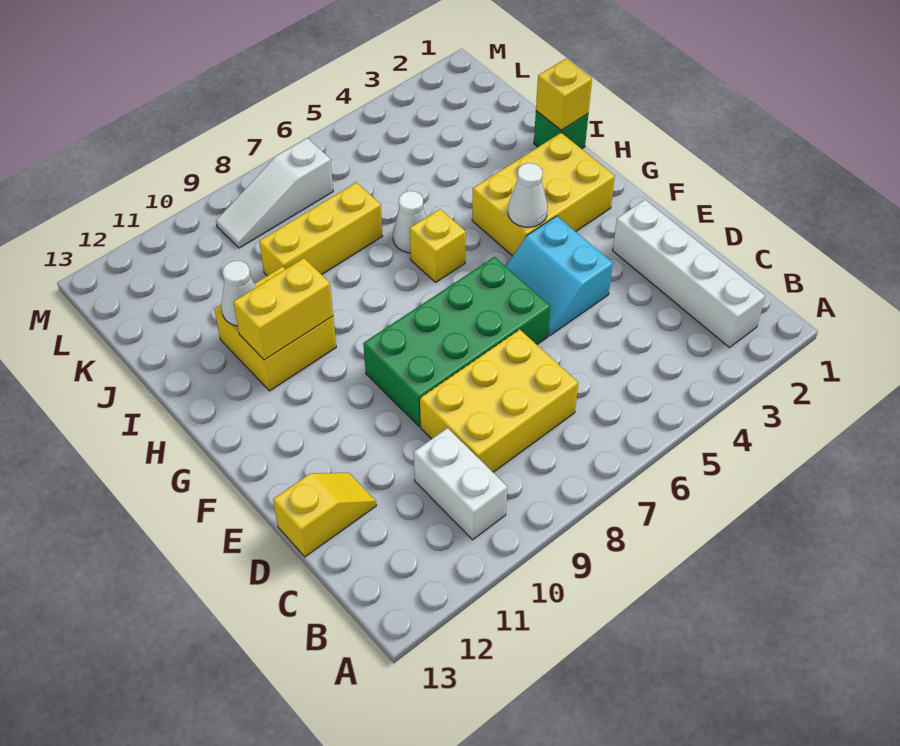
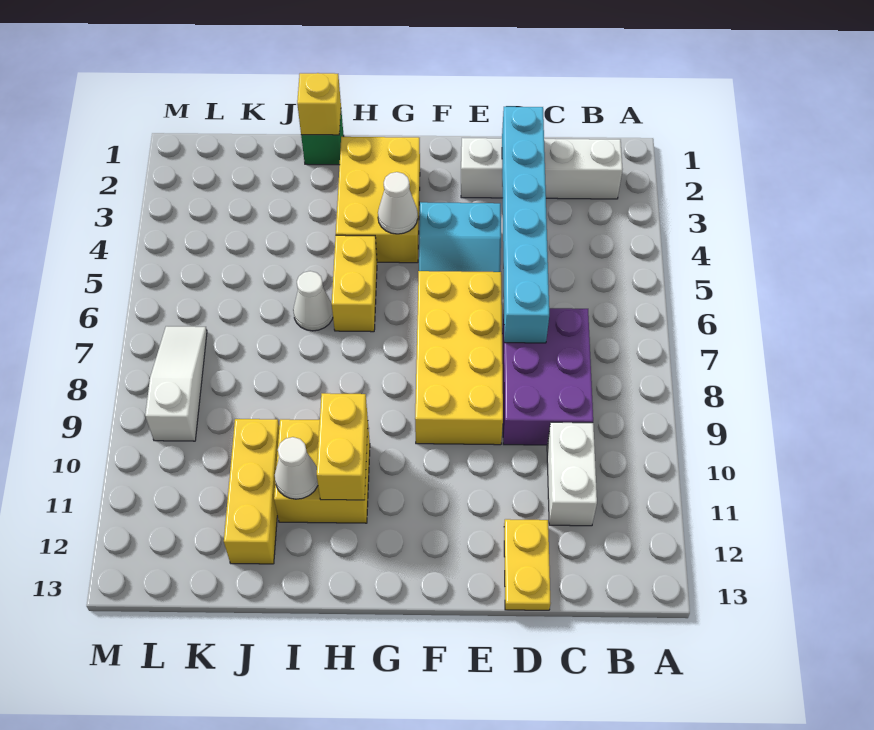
white brick B10:C10 level 1 -> white brick C10:C11 level 1
yellow brick C7:D9 level 1 -> purple brick C7:D9 level 1
none -> cyan brick D2:D7 level 2
yellow slope D12:D13 level 1 top 13 -> yellow plate D12:D13 level 1
green brick E6:F9 level 1 -> yellow brick E6:F9 level 1
yellow brick H6 level 1 -> yellow brick H5:H6 level 1
yellow brick J7:J9 level 1 -> yellow brick J10:J12 level 1
white slope L7:L9 level 1 top 7 -> white slope L7:L9 level 1 top 9

